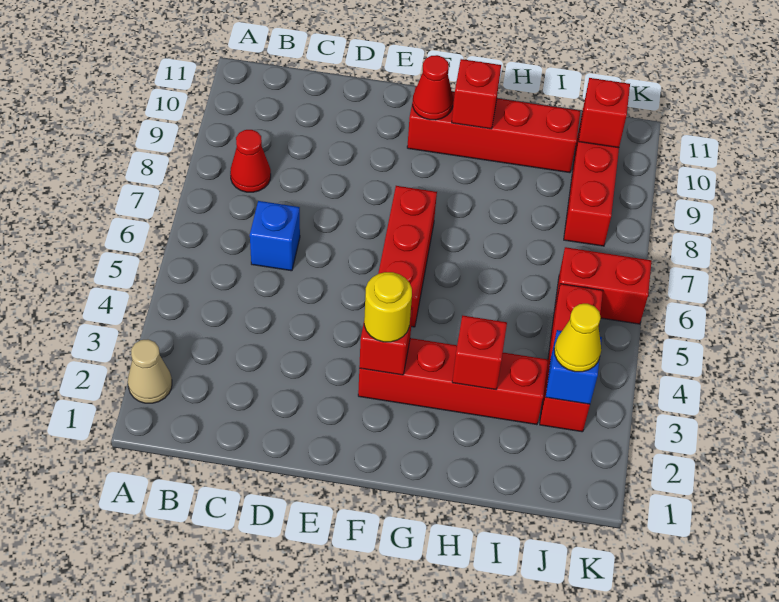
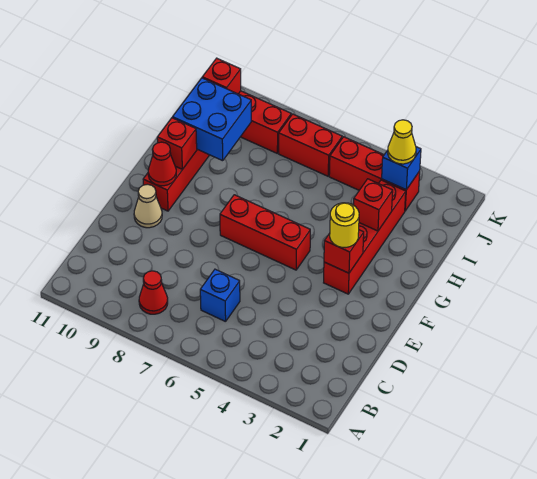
tan cone A2 level 1 -> tan cone E10 level 1
none -> blue brick H9:I10 level 2
red brick J6:K6 level 1 -> red brick J6:J7 level 1

